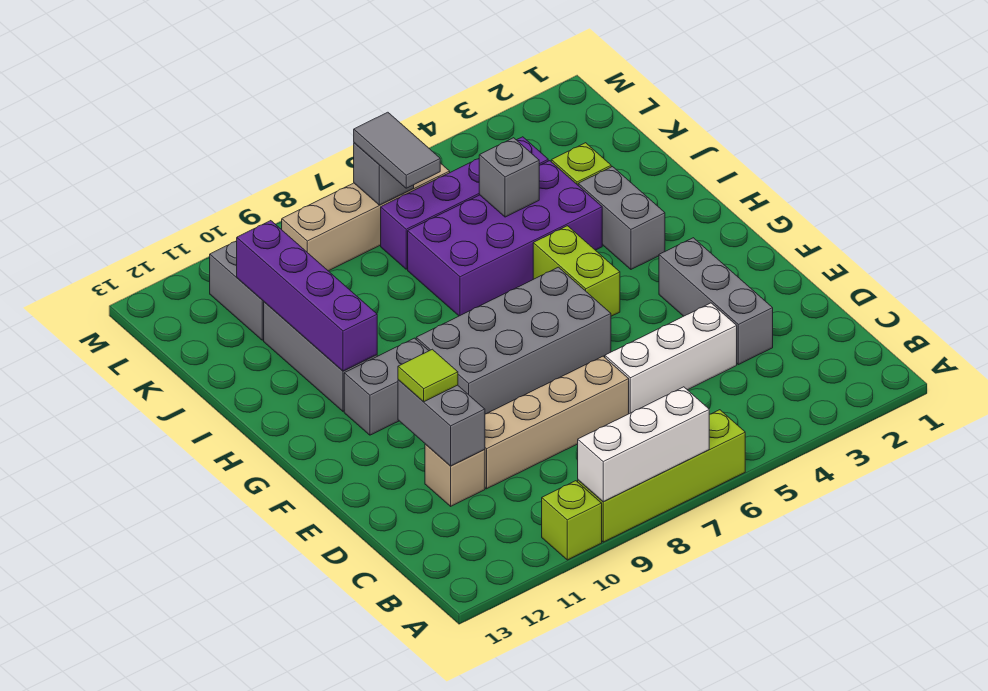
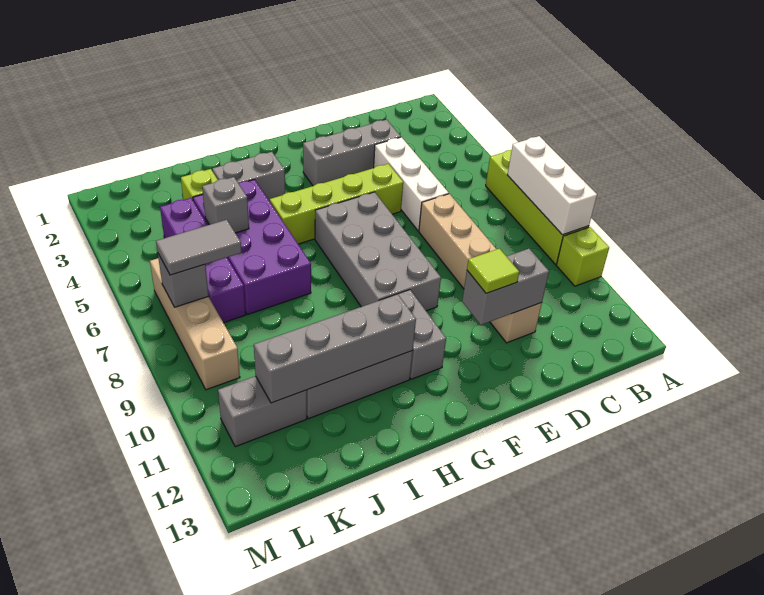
lime brick G5:H5 level 1 -> lime brick E5:H5 level 1
purple brick H11:K11 level 2 -> grey brick H11:K11 level 2

